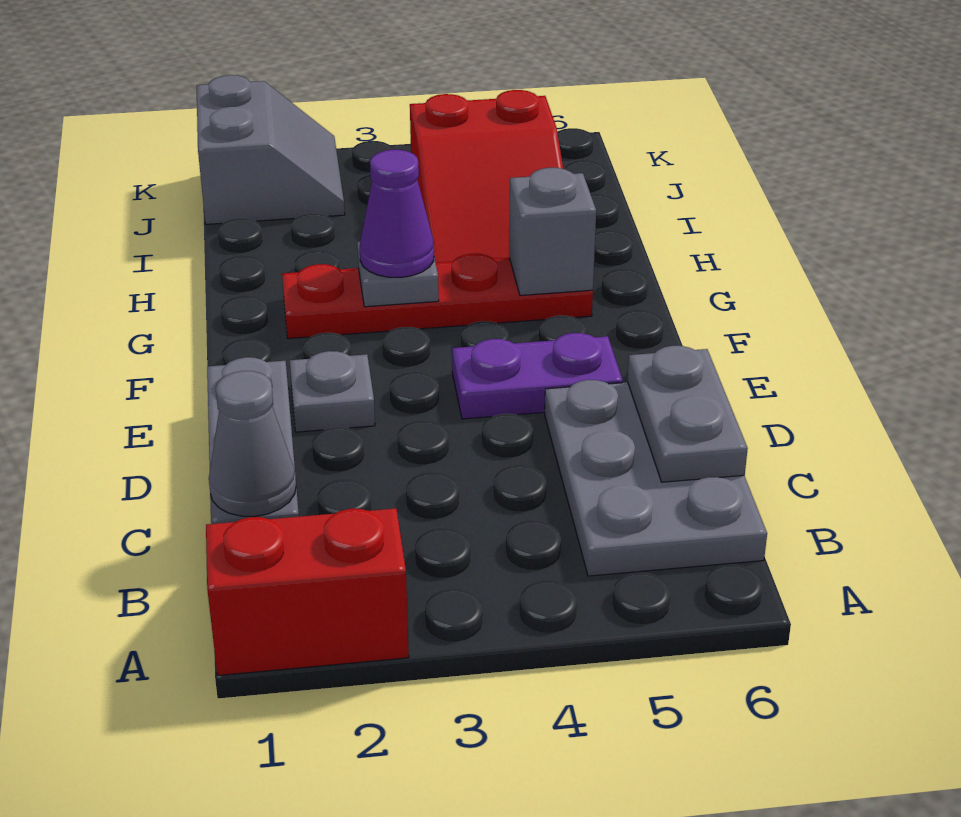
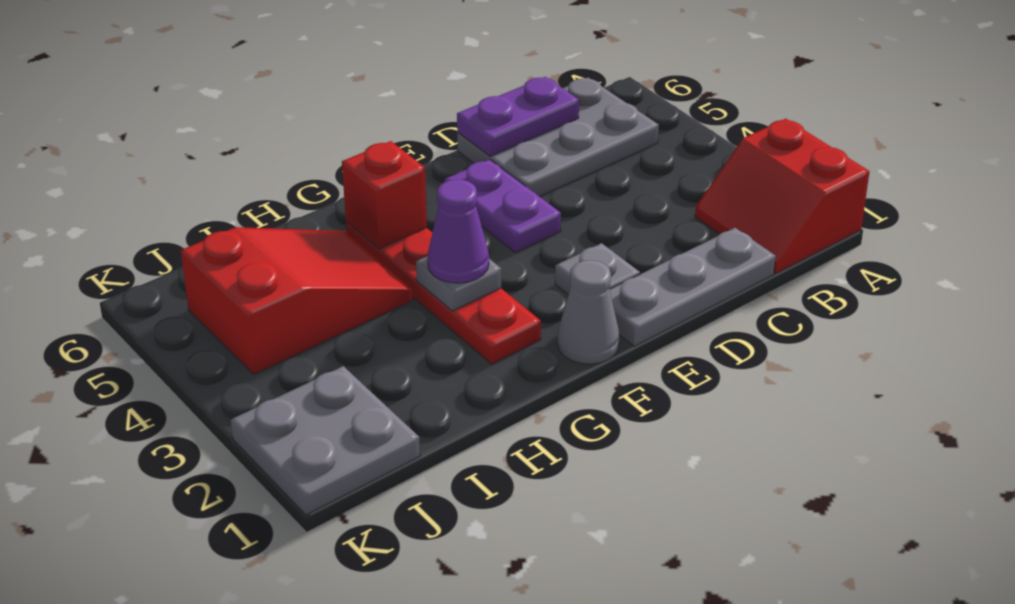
grey cone C1 level 2 -> grey cone F1 level 1
grey plate C6:D6 level 2 -> purple plate C6:D6 level 2
grey brick G5 level 2 -> red brick G5 level 2
grey slope J1:K2 level 1 top 1 -> grey plate J1:K2 level 1

